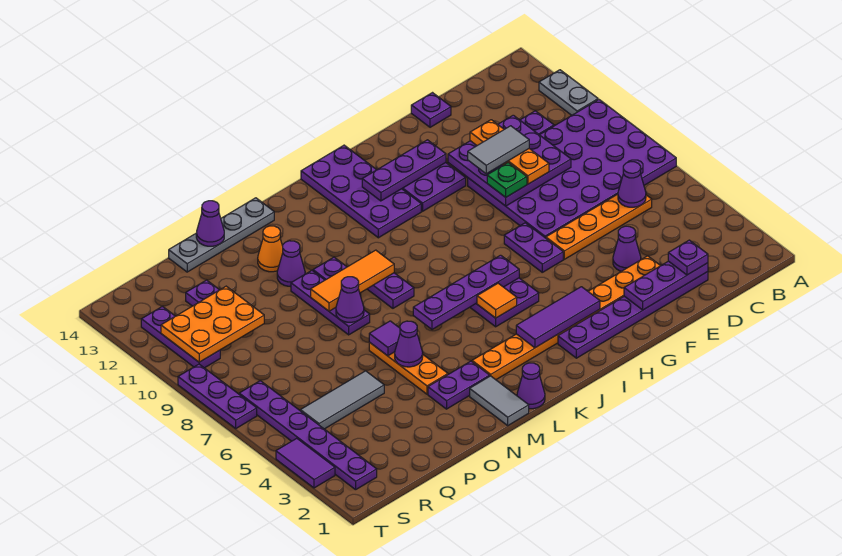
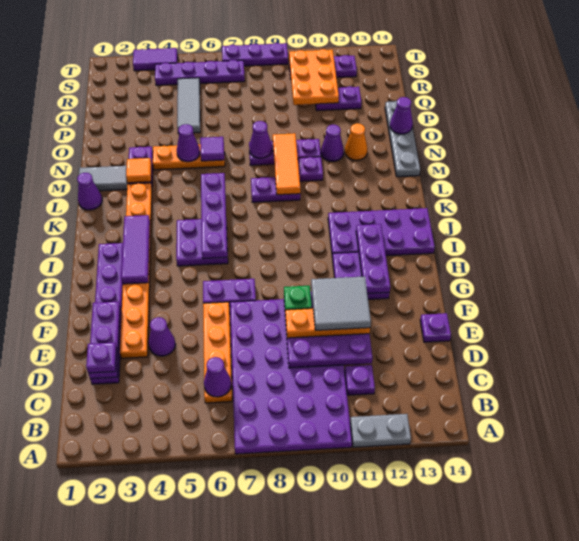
grey tile E10:F10 level 4 -> grey tile E10:F11 level 4
orange tile J5 level 2 -> orange tile M3 level 2
purple plate S2:S7 level 1 -> purple plate S4:S7 level 1

